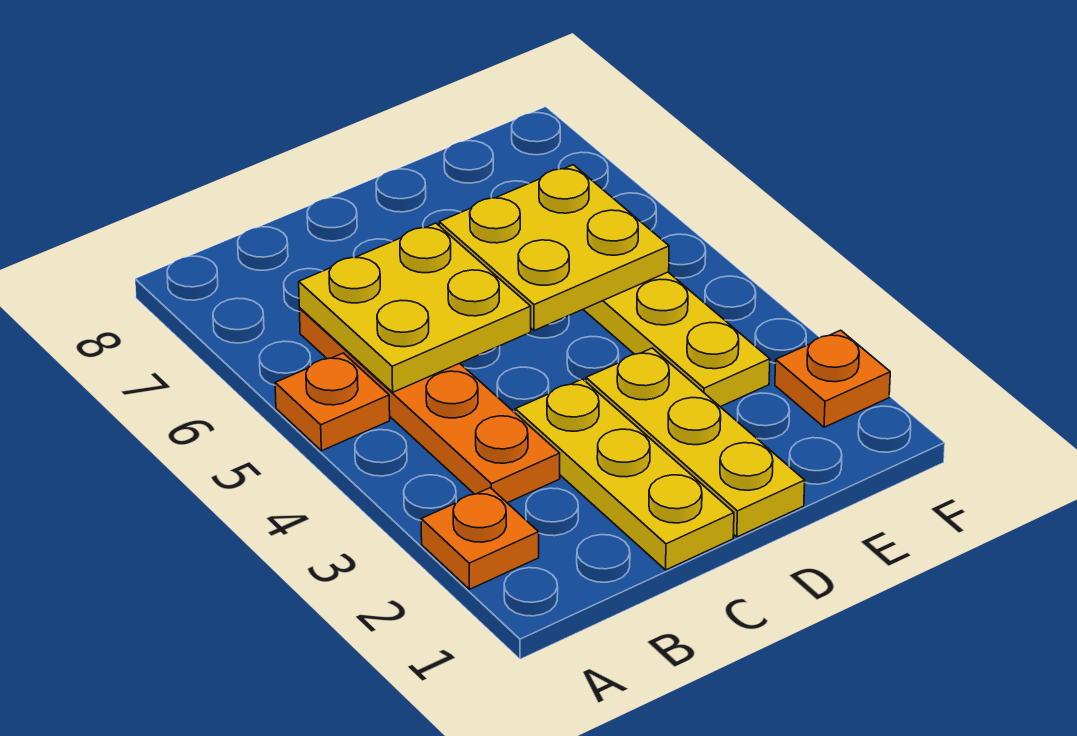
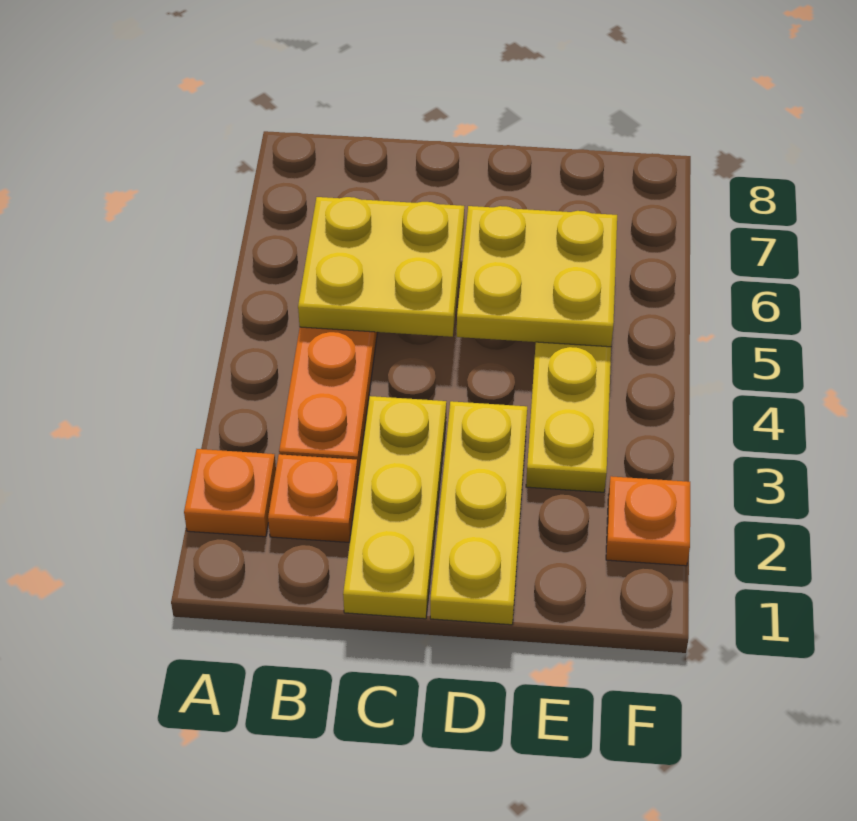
orange plate A5 level 1 -> orange plate B2 level 1

